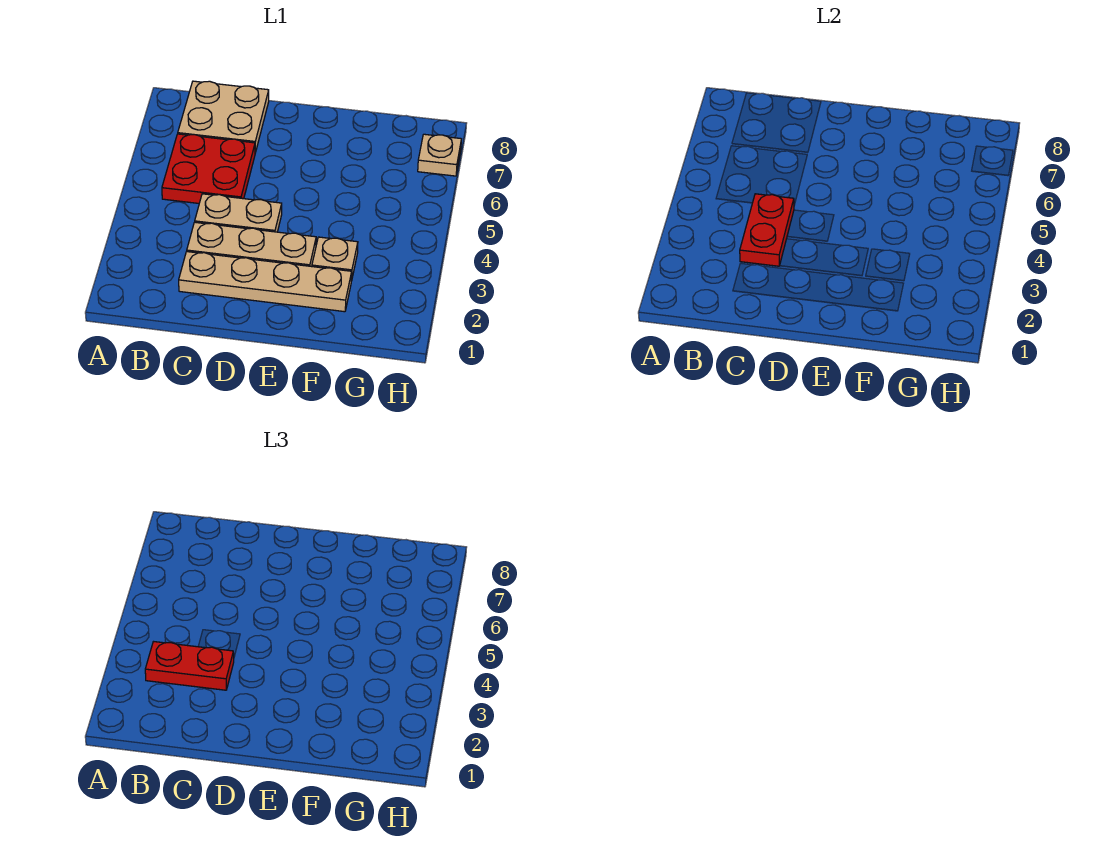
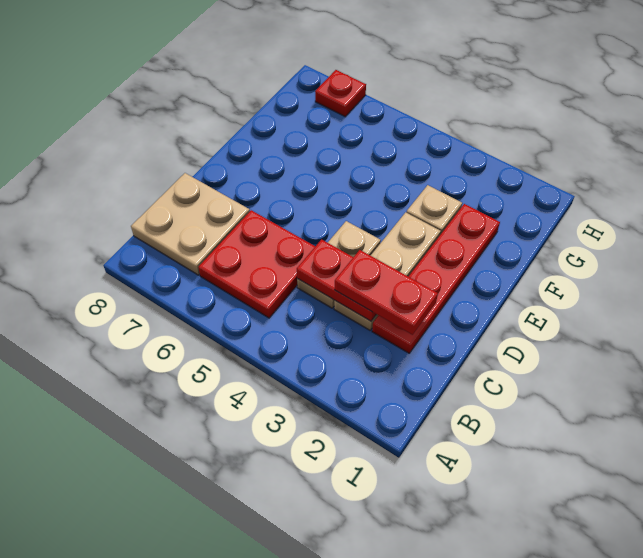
red plate B3:C3 level 3 -> red plate C2:C3 level 3
tan plate C2:F2 level 1 -> red plate C2:F2 level 1
tan plate H7 level 1 -> red plate H7 level 1

